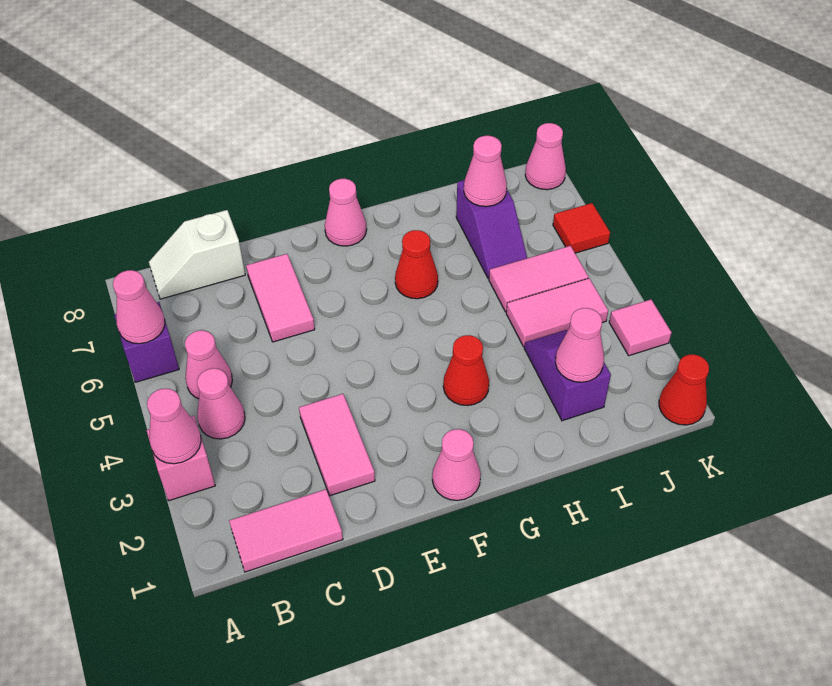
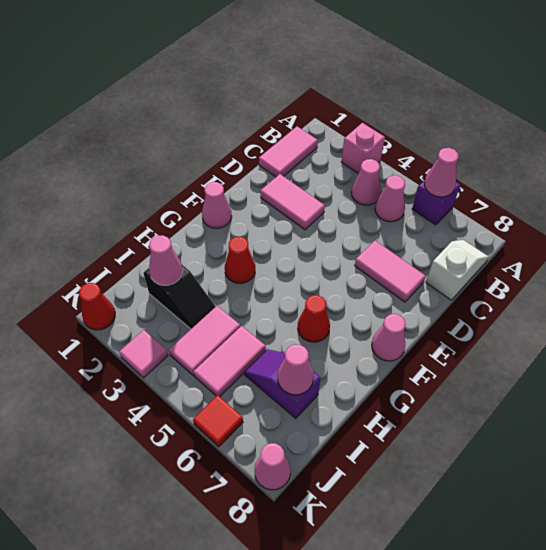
pink cone A3 level 2 -> none
purple slope I2:I3 level 1 top 2 -> black slope I2:I3 level 1 top 2

